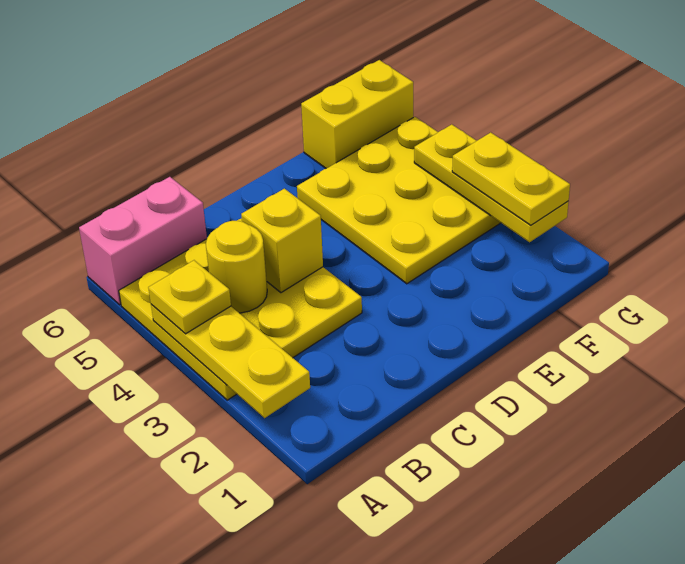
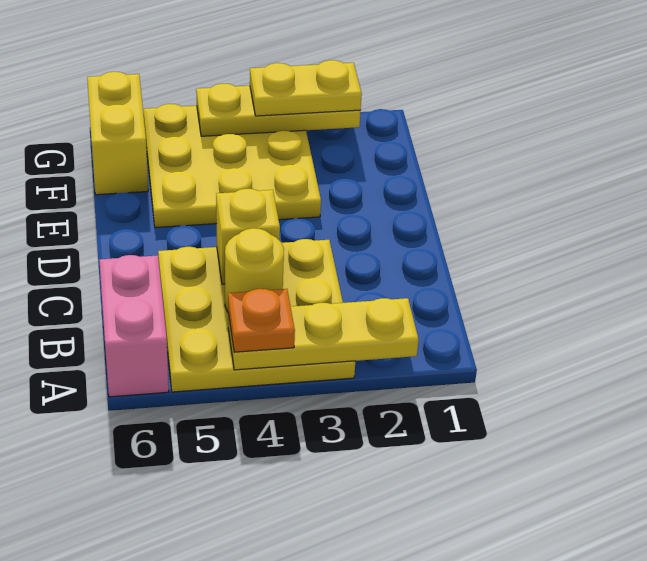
yellow plate A4 level 3 -> orange plate A4 level 3

